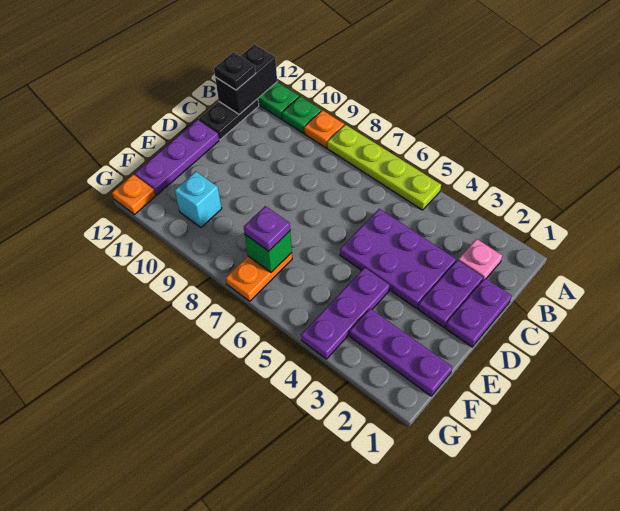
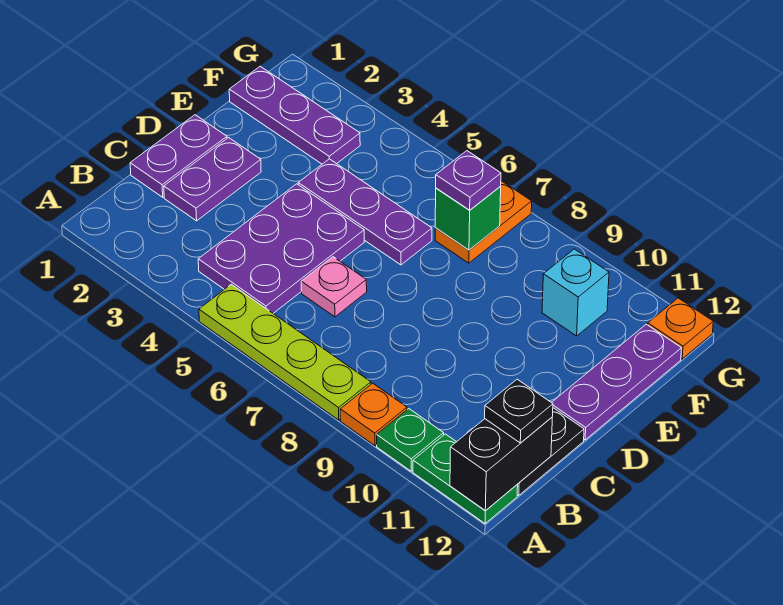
pink plate B2 level 1 -> pink plate C6 level 1
purple plate C3:D5 level 1 -> purple plate B4:D5 level 1
purple plate E4:G4 level 1 -> purple plate E4:E6 level 1

